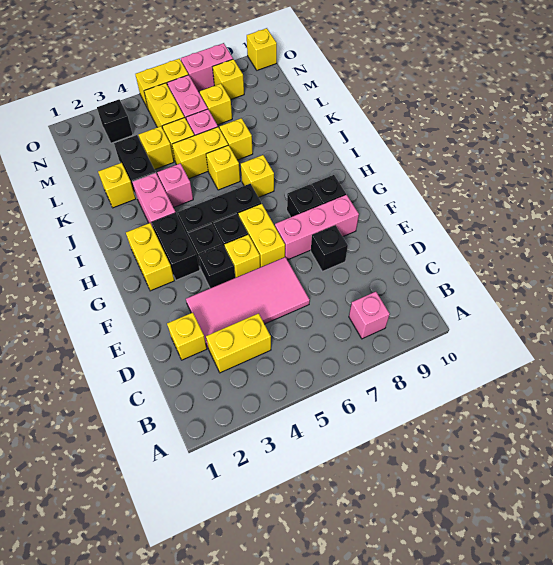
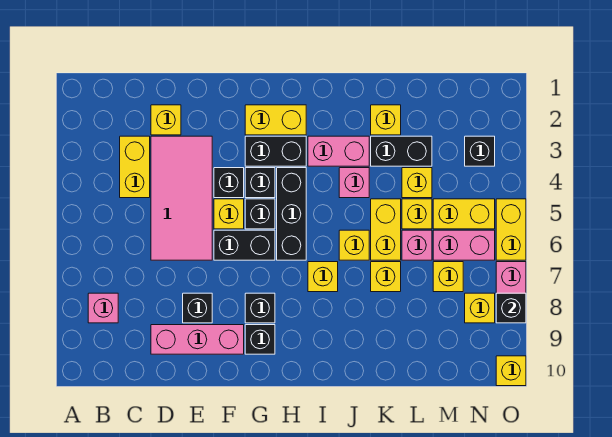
yellow brick F6:G6 level 1 -> black brick F6:G6 level 1
pink brick F7:F9 level 1 -> pink brick D9:F9 level 1
none -> black brick O8 level 2

